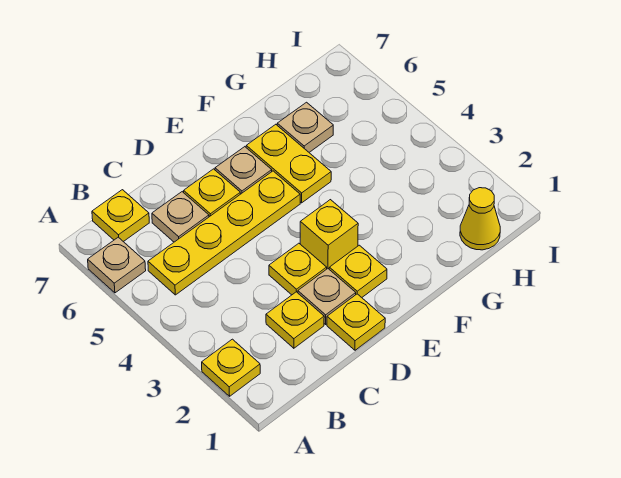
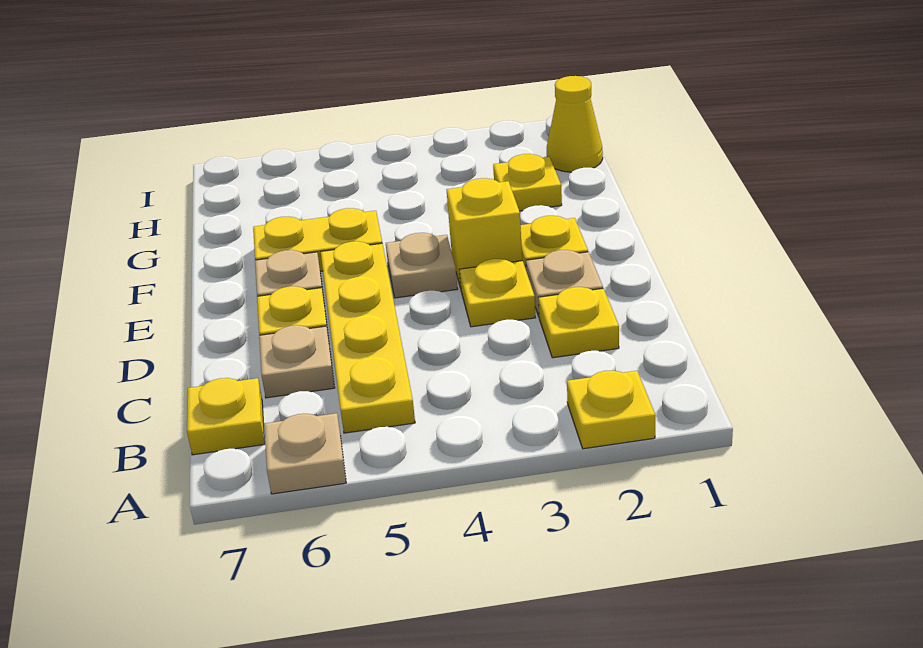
yellow plate D1 level 1 -> yellow plate G2 level 1
tan plate G6 level 1 -> tan plate E4 level 1

